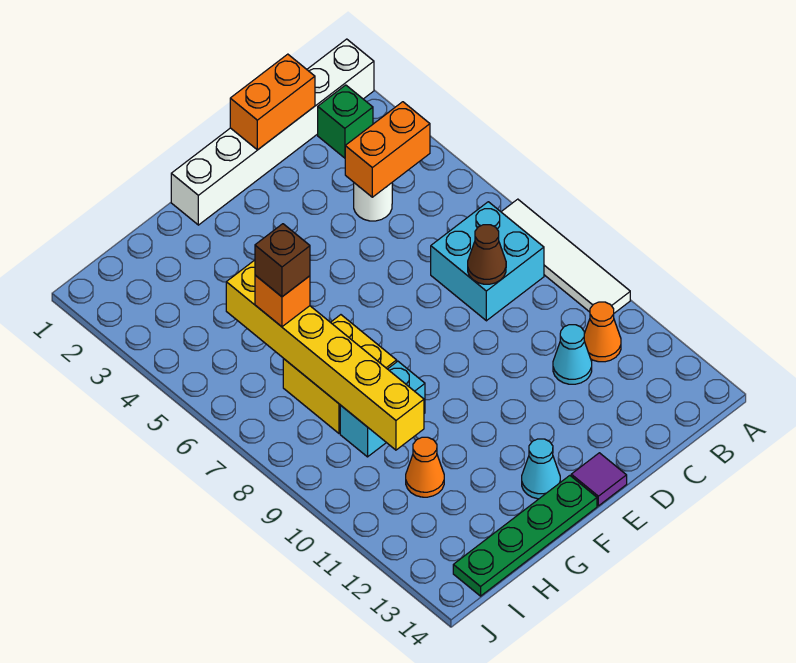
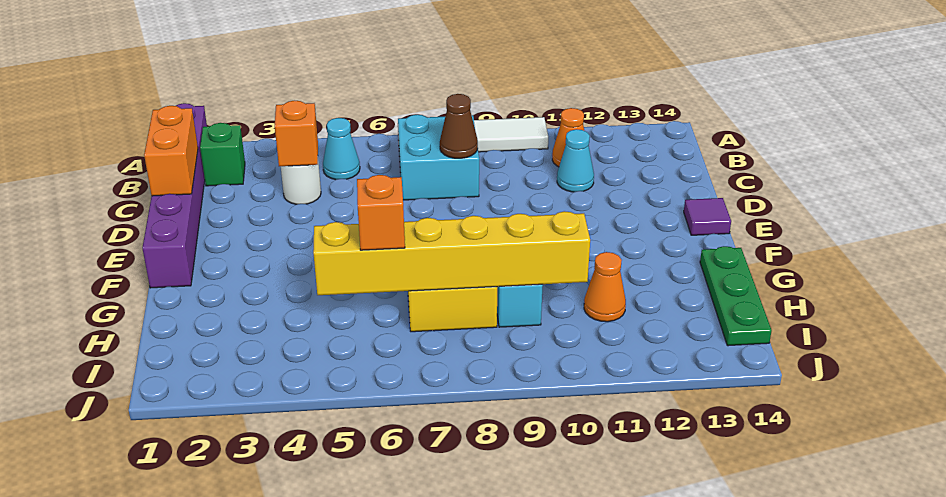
white brick A1:F1 level 1 -> purple brick A1:F1 level 1
orange brick B4:C4 level 2 -> orange brick C4 level 2
cyan cone F13 level 1 -> cyan cone B5 level 1
green plate F14:I14 level 1 -> green plate G14:I14 level 1
brown brick H6 level 4 -> none

